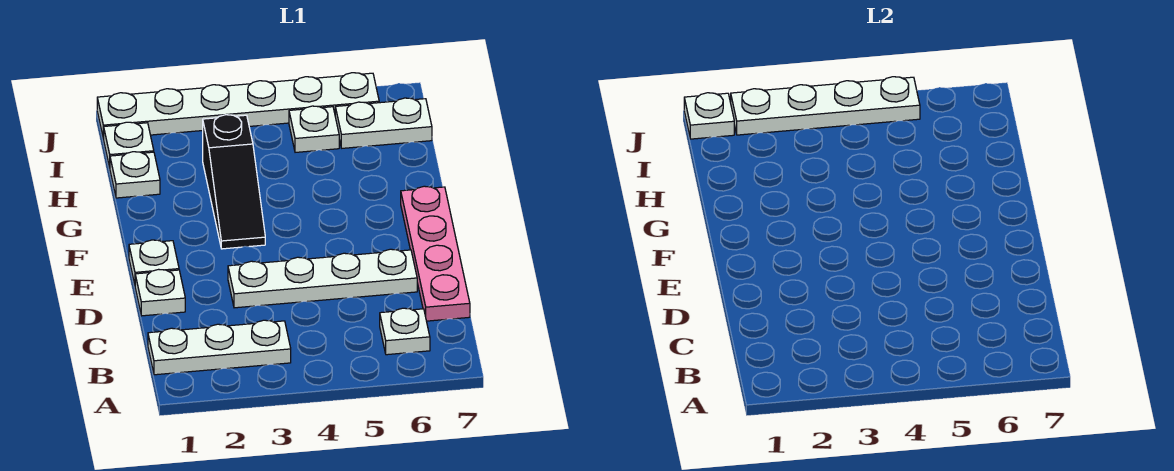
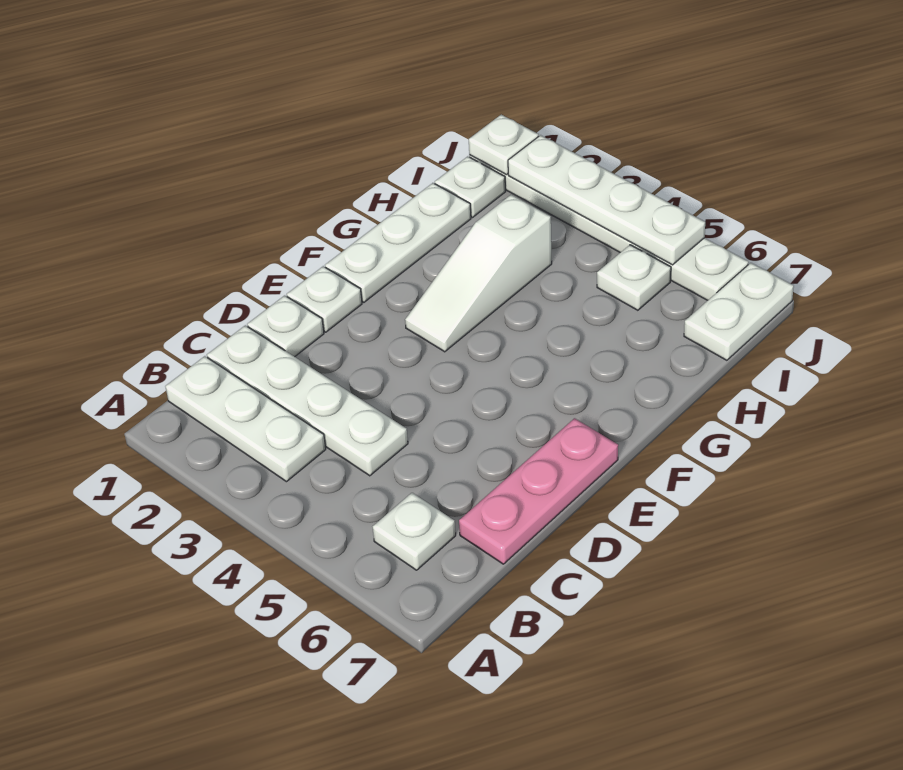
pink plate C7:F7 level 1 -> pink plate C7:E7 level 1
white plate D3:D6 level 1 -> white plate C1:C4 level 1
black slope F3:H3 level 1 top H -> white slope F3:H3 level 1 top H
white plate H1 level 1 -> white plate F1:H1 level 1
white plate I6:I7 level 1 -> white plate I7:J7 level 1

